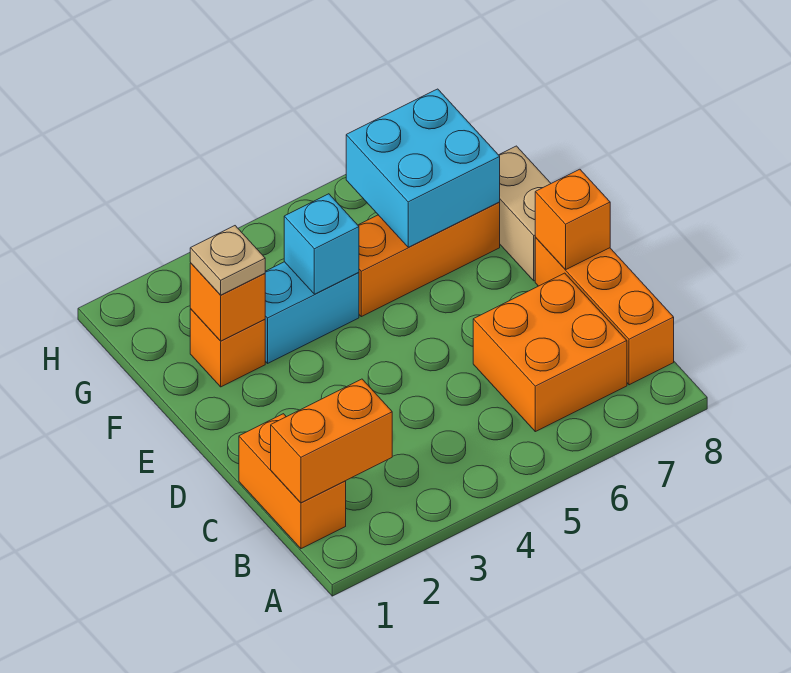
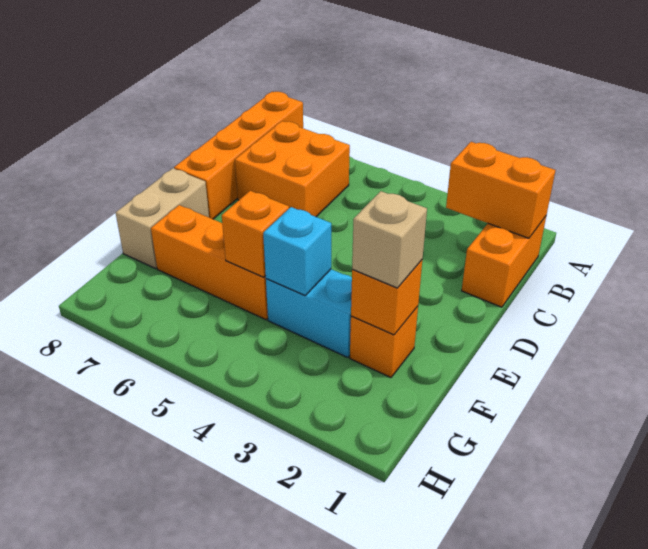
orange brick B8:D8 level 1 -> orange brick A8:D8 level 1
orange brick D8 level 2 -> orange brick F5 level 2
tan plate F2 level 3 -> tan brick F2 level 3
cyan brick F6:G7 level 2 -> none

